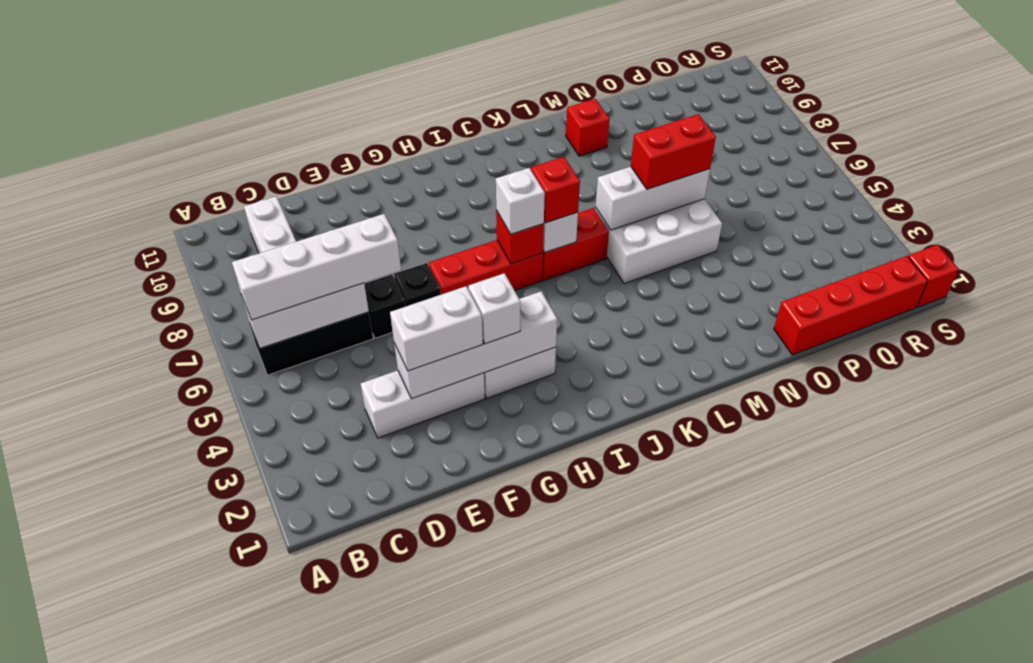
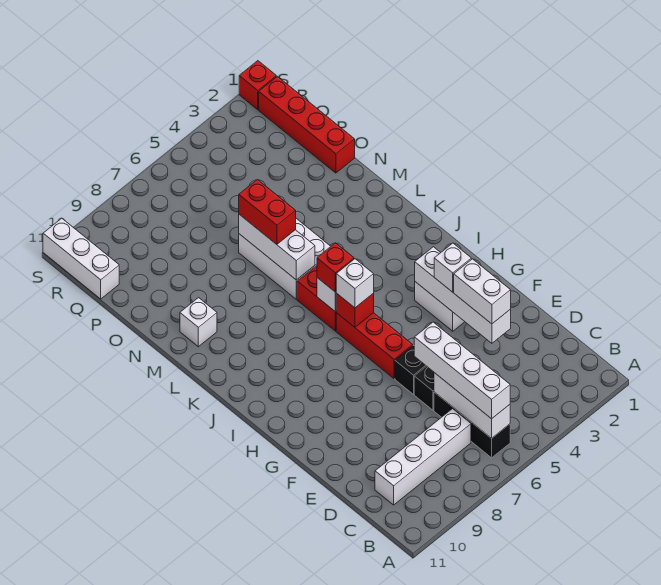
white brick D3:F3 level 1 -> white brick Q11:S11 level 1
red brick M10 level 1 -> white brick M10 level 1

